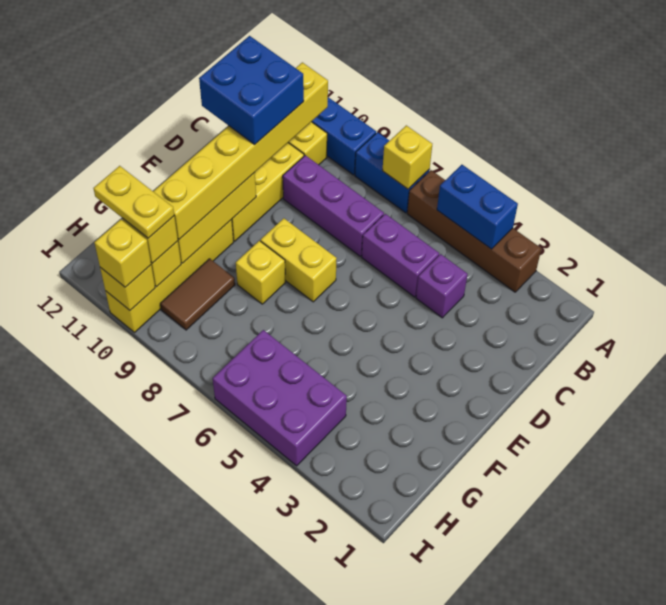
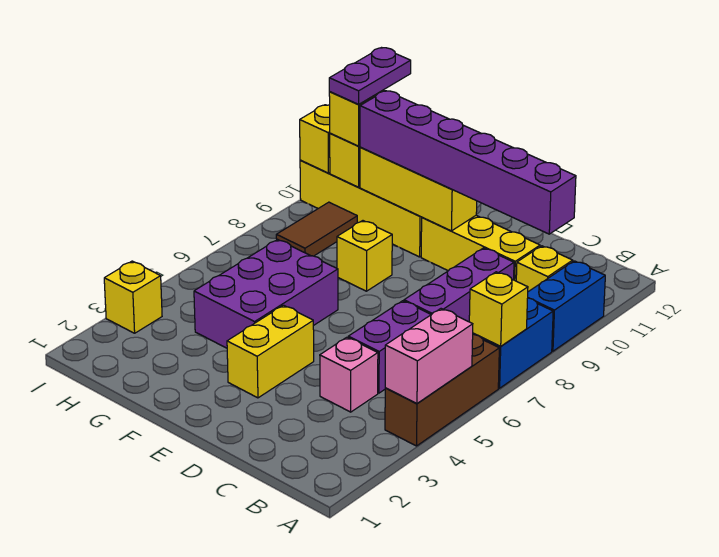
brown brick A3:A6 level 1 -> brown brick A4:A6 level 1
blue brick A4:A5 level 2 -> pink brick A4:A5 level 2
yellow brick B10:G10 level 3 -> purple brick B10:G10 level 3
purple brick C4 level 1 -> pink brick C4 level 1
blue brick C10:D11 level 4 -> none
yellow brick E7:E8 level 1 -> yellow brick E3:E4 level 1
brown tile G9:H9 level 1 -> brown tile H8:H9 level 1
purple brick H4:I6 level 1 -> purple brick F4:G6 level 1
yellow plate H10:H11 level 4 -> purple plate H10:H11 level 4
yellow brick I10 level 3 -> yellow brick I3 level 1

